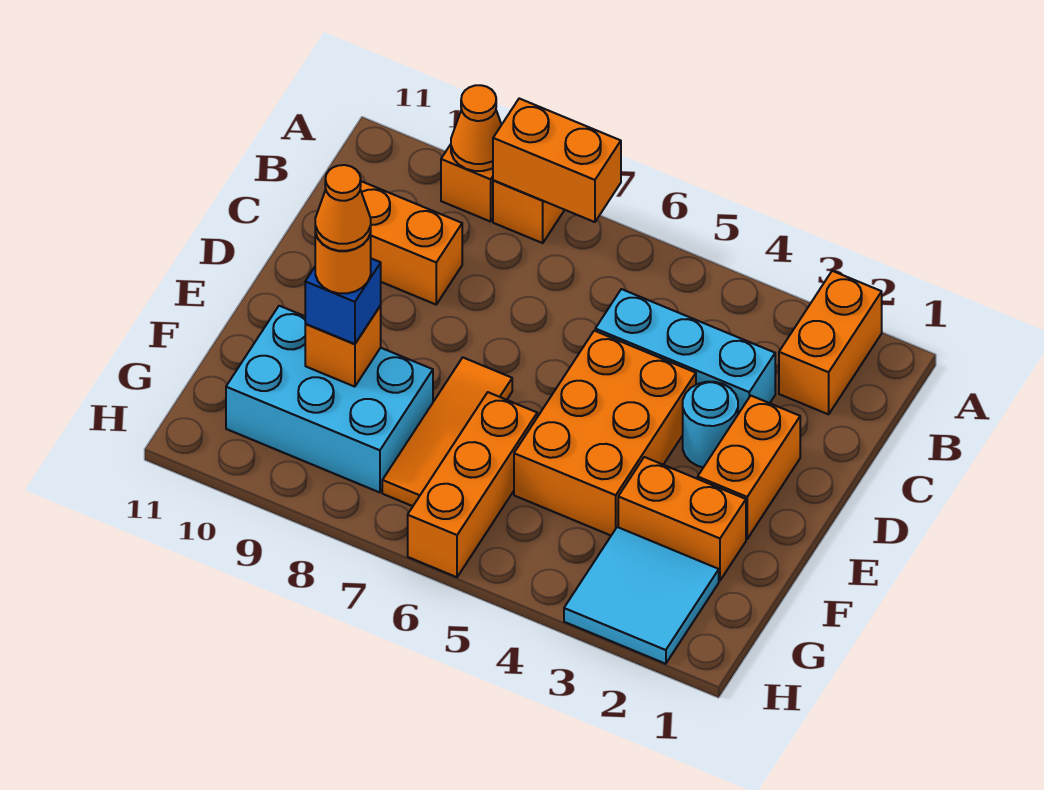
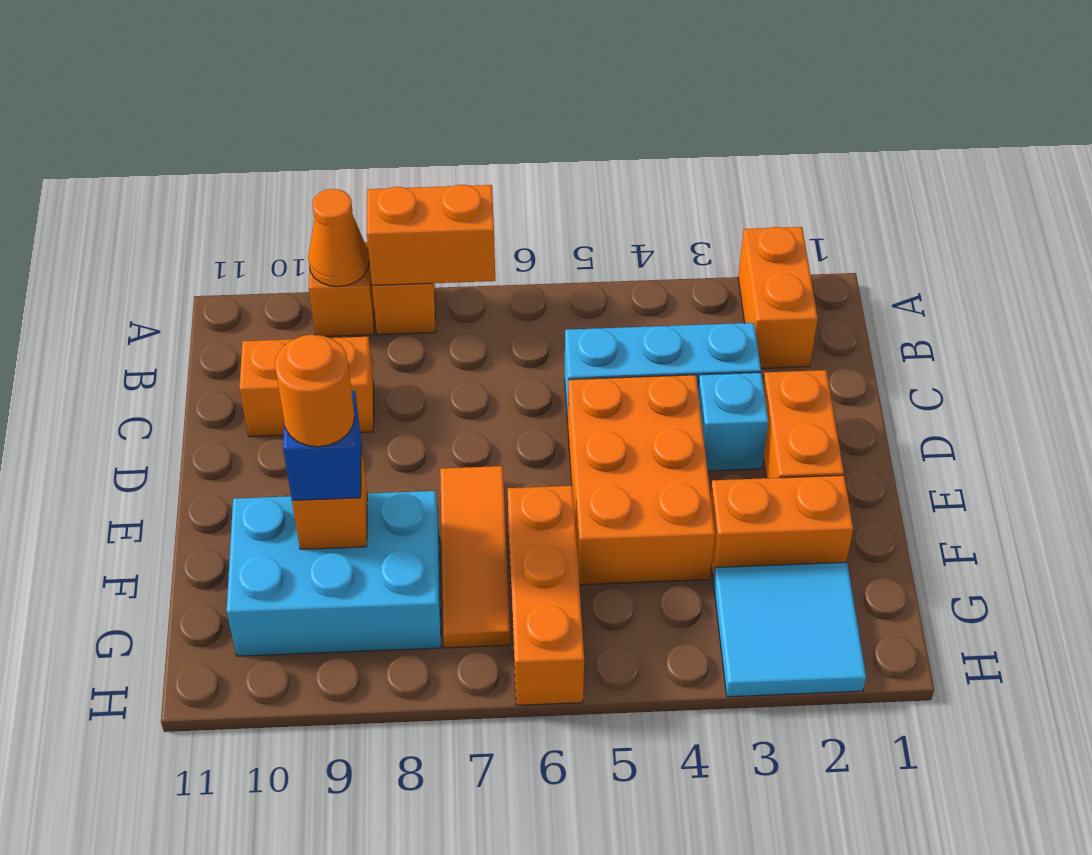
cyan round brick D3 level 1 -> cyan brick D3 level 1
orange cone F9 level 5 -> none

